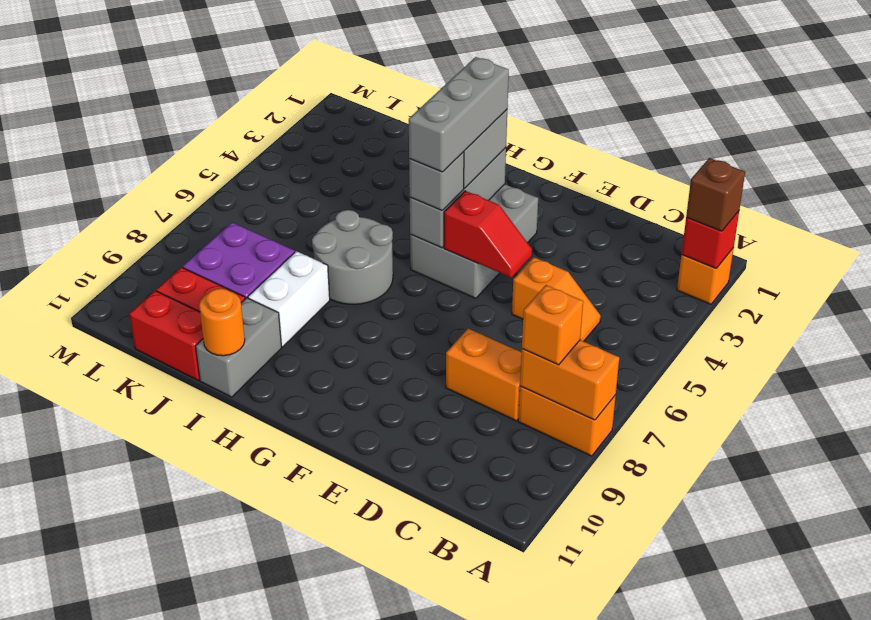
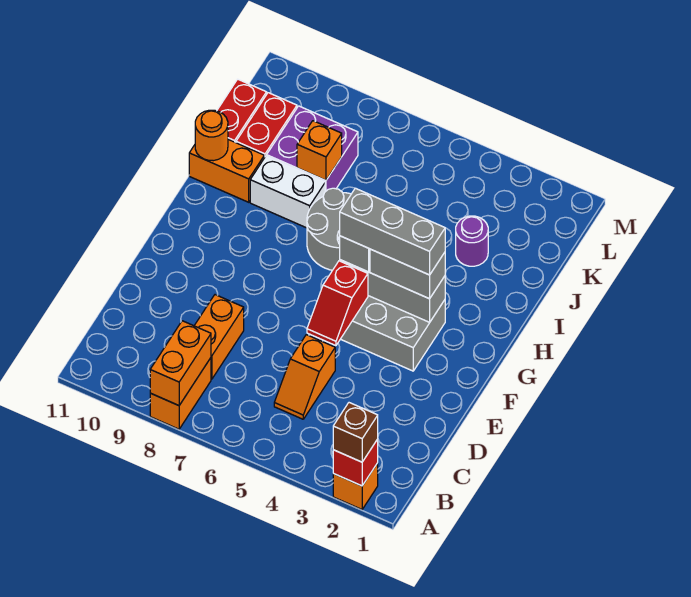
orange brick B8 level 3 -> orange brick J8 level 2
grey brick I10:I11 level 1 -> orange brick I10:I11 level 1
none -> purple round brick J3 level 1

